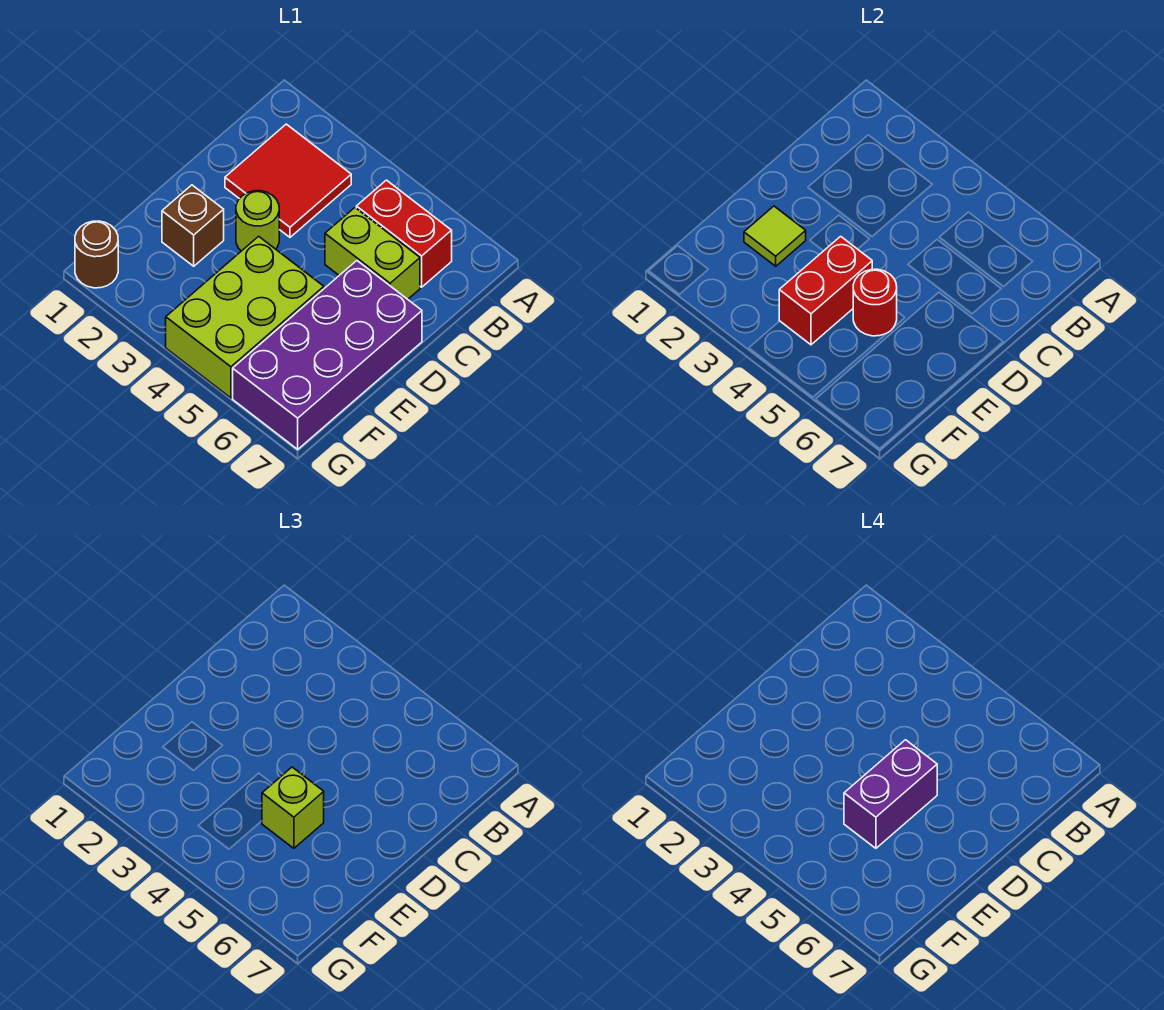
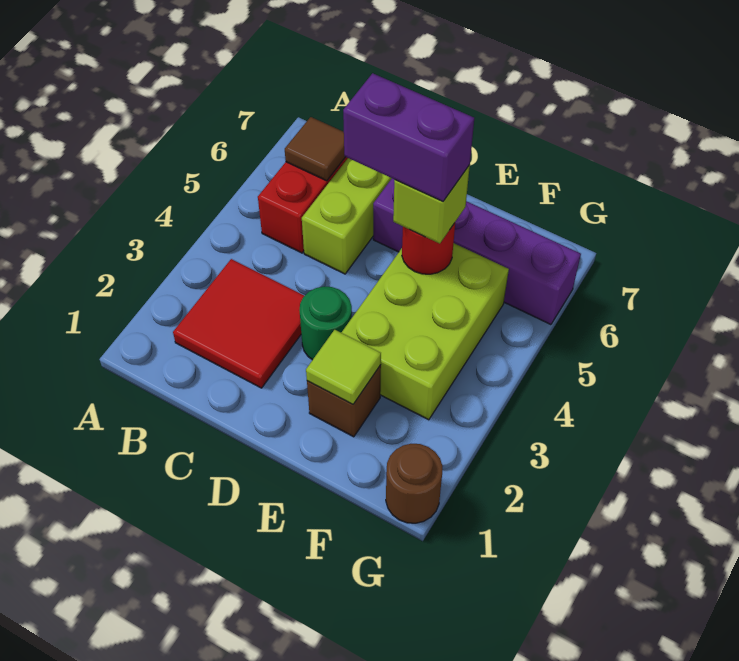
none -> brown tile B6 level 2
lime round brick D3 level 1 -> green round brick D3 level 1
purple brick D6:G7 level 1 -> purple brick D6:G6 level 1
lime brick E4:G5 level 1 -> lime brick E3:F5 level 1
red brick E4:F4 level 2 -> none

